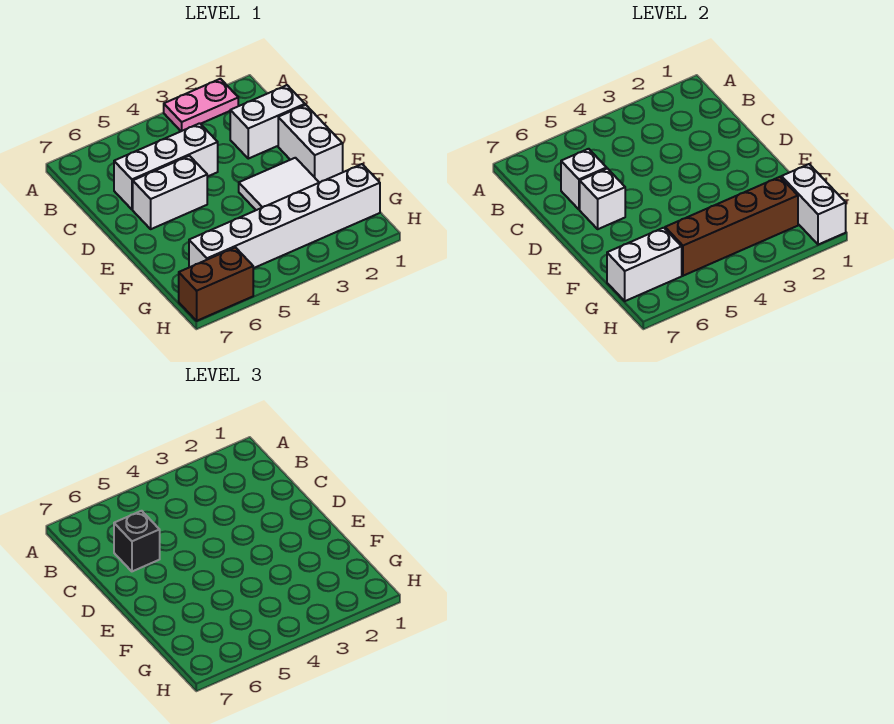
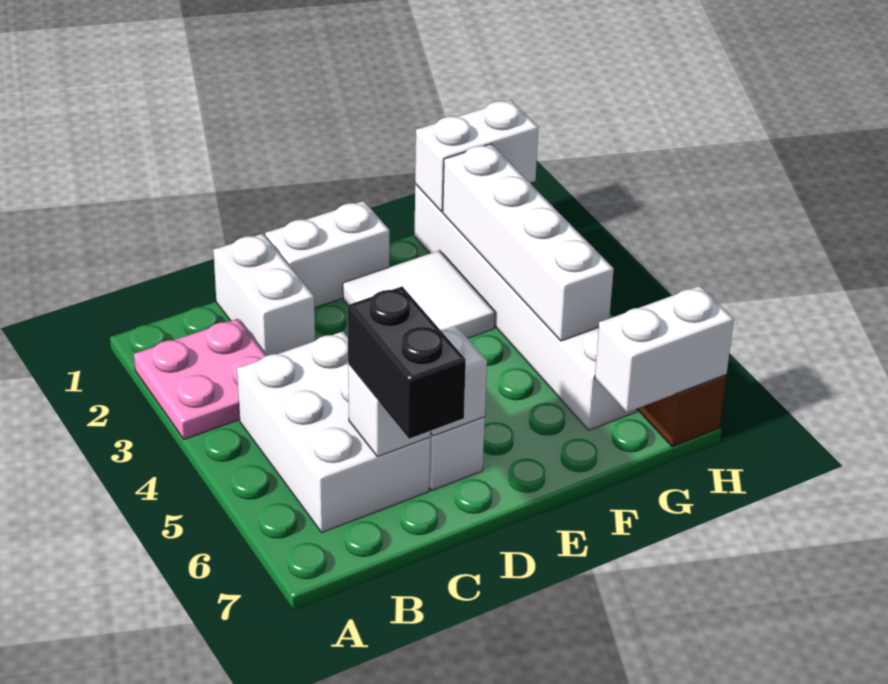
pink plate A2:A3 level 1 -> pink plate A2:B3 level 1
white brick C4:C6 level 1 -> white brick B4:C6 level 1
black brick C6 level 3 -> black brick C6:C7 level 3
brown brick G2:G5 level 2 -> white brick G2:G5 level 2
white brick G6:G7 level 2 -> white brick G7:H7 level 2

